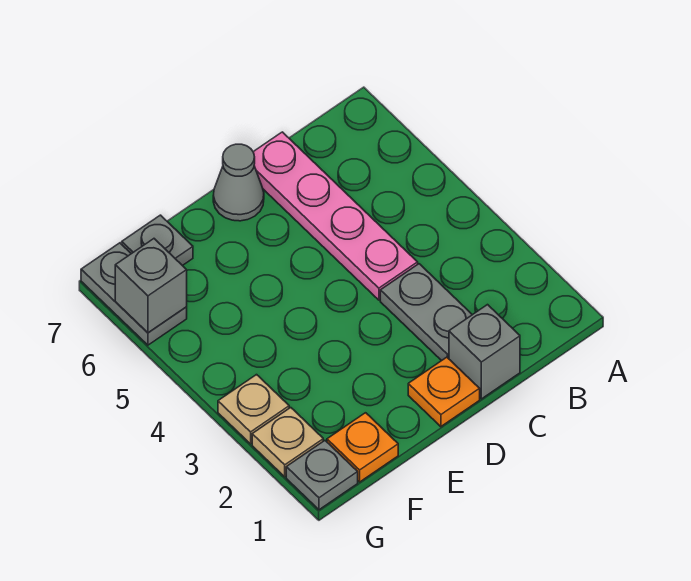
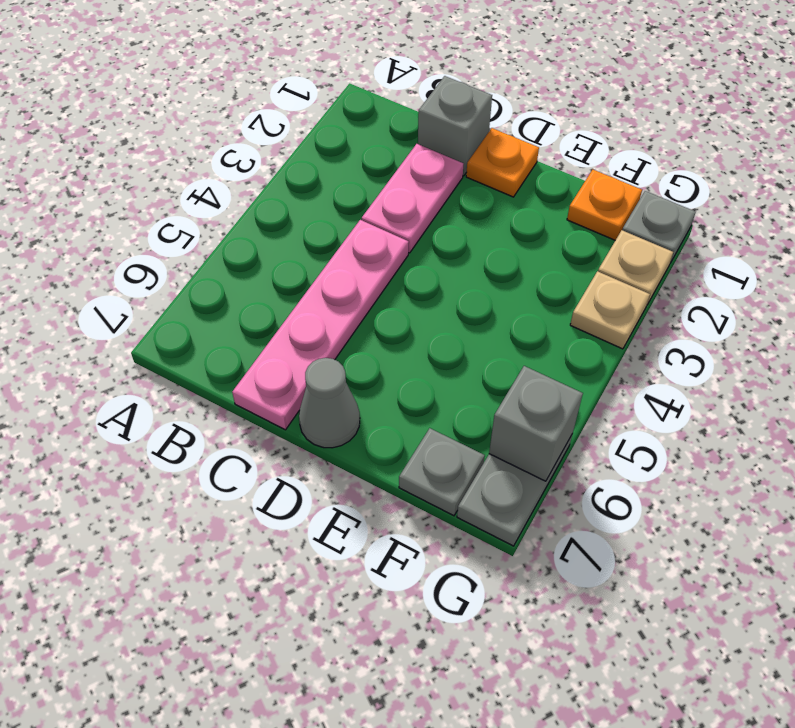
grey plate C2:C3 level 1 -> pink plate C2:C3 level 1

